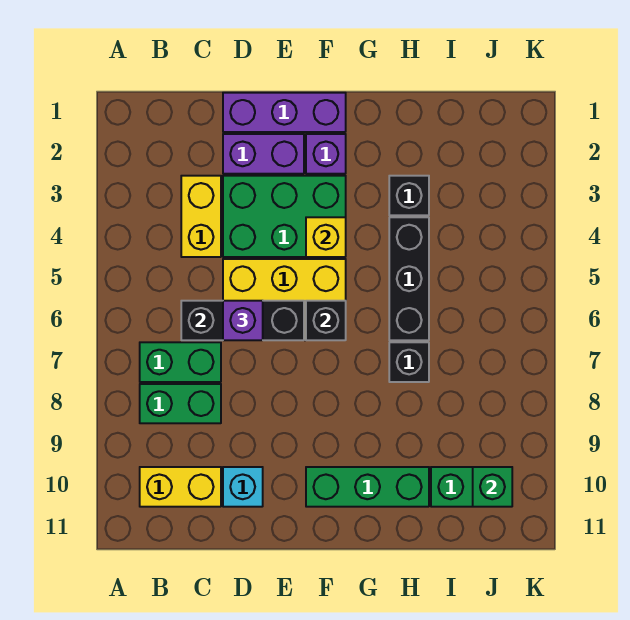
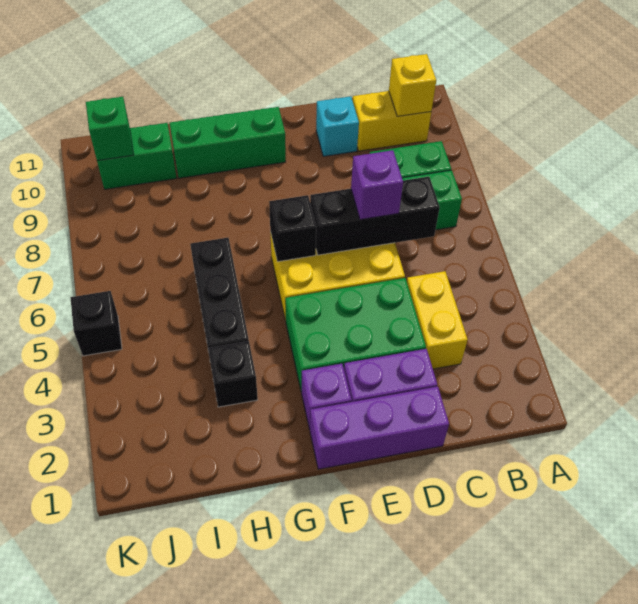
yellow brick F4 level 2 -> yellow brick B10 level 2
black brick H7 level 1 -> black brick K5 level 1

